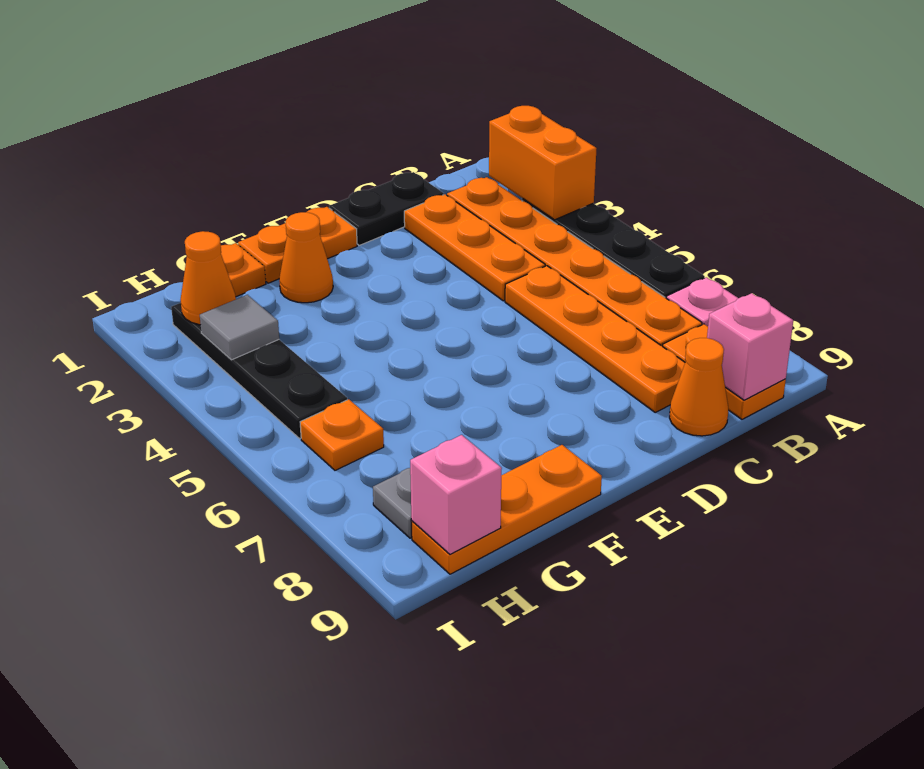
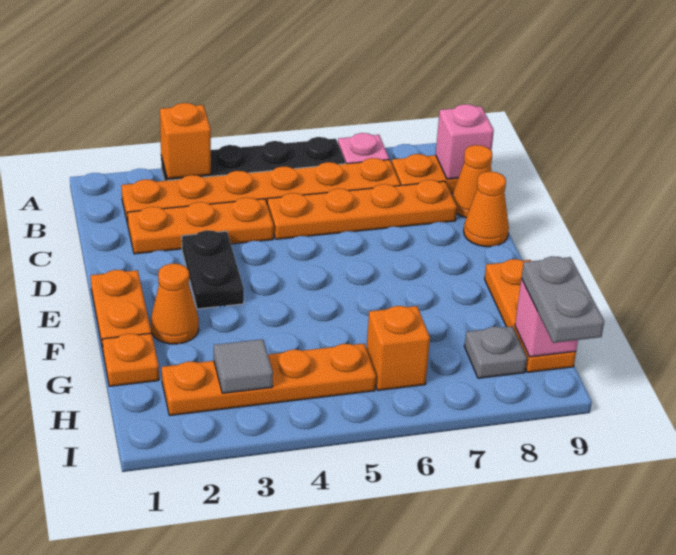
orange brick A2:A3 level 2 -> orange brick A3 level 2
black plate C1:D1 level 1 -> black plate D3:E3 level 1
black plate H2:H5 level 1 -> orange plate H2:H5 level 1
orange cone H2 level 2 -> orange cone D9 level 1
orange plate H6 level 1 -> orange brick H6 level 1
none -> grey plate H9:I9 level 3

